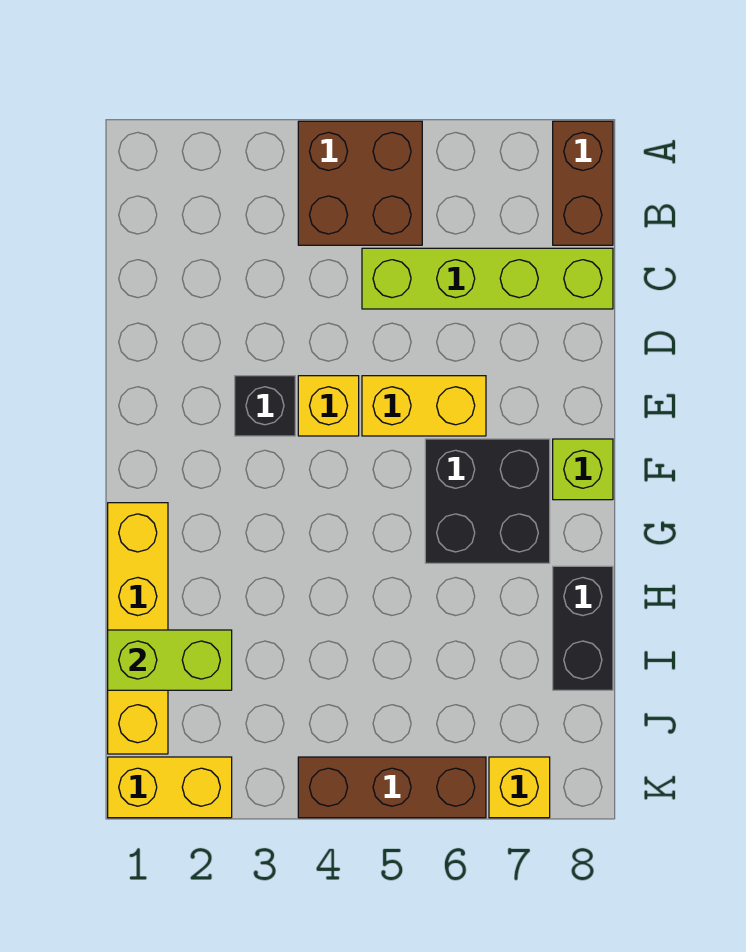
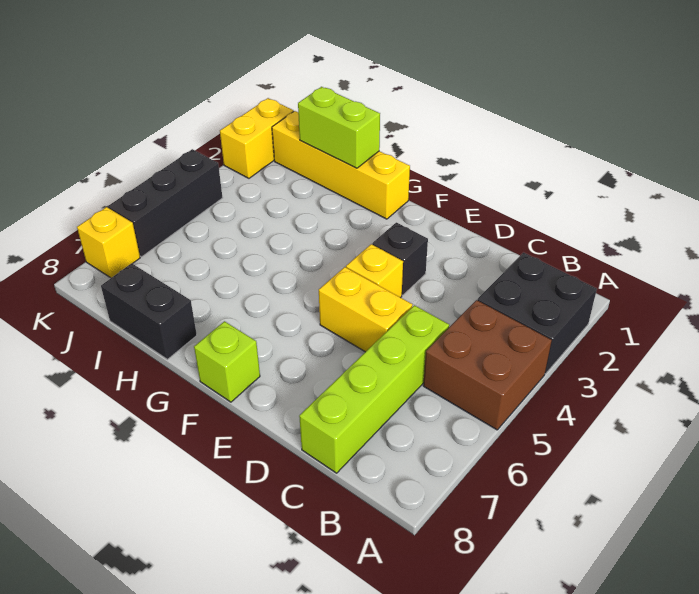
brown brick A8:B8 level 1 -> none
yellow brick E5:E6 level 1 -> yellow brick D5:E5 level 1
black brick F6:G7 level 1 -> black brick A2:B3 level 1
lime brick I1:I2 level 2 -> lime brick H1:I1 level 2
brown brick K4:K6 level 1 -> black brick K4:K6 level 1

